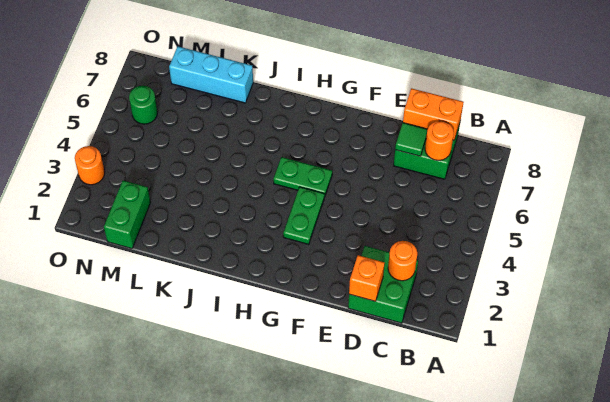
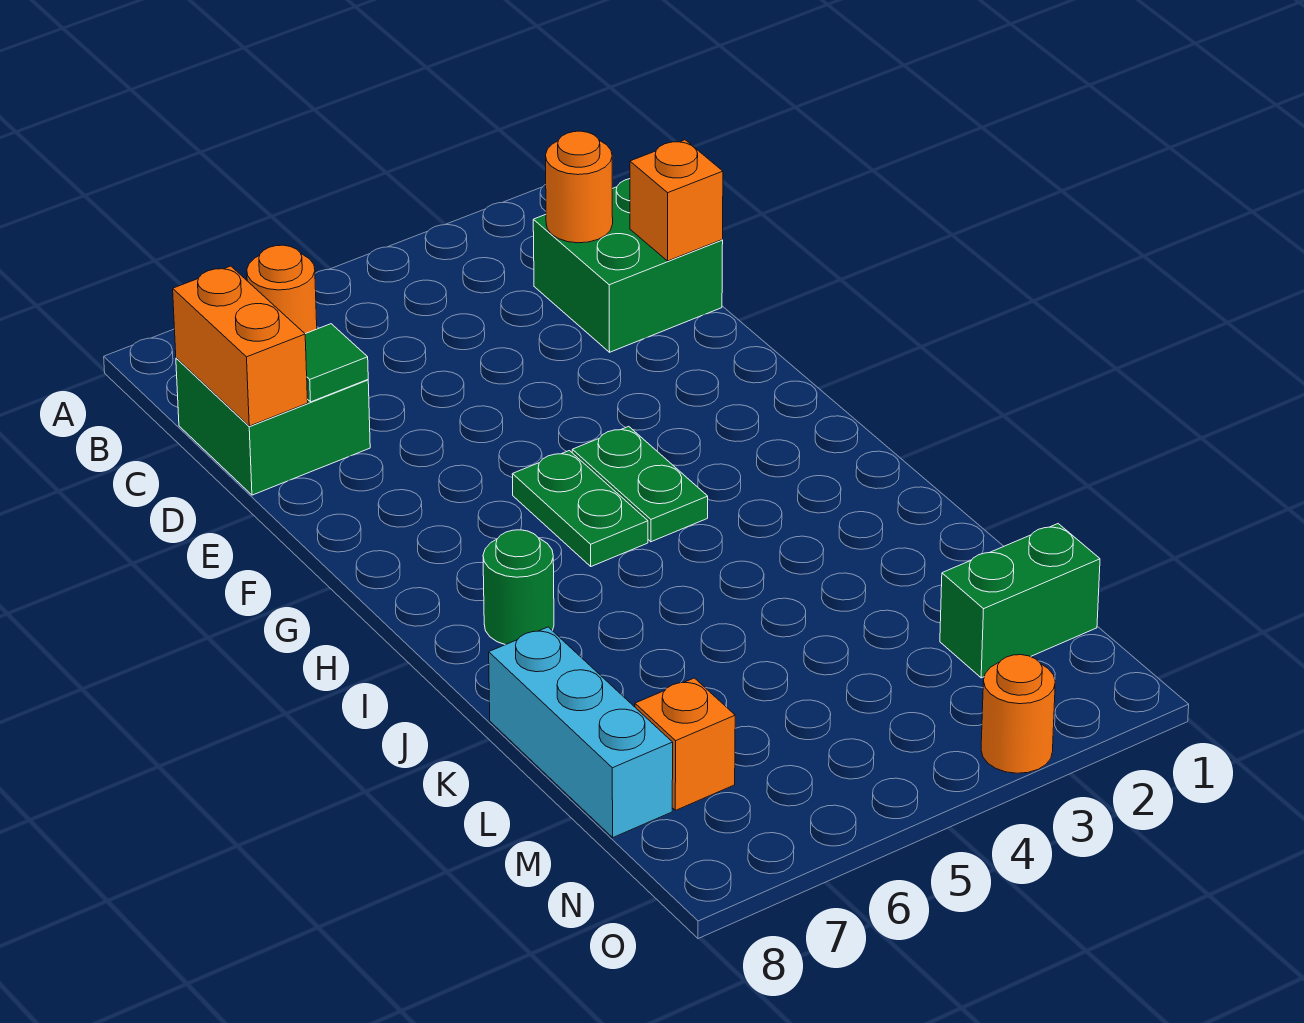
green plate G3:G4 level 1 -> green plate G4:H4 level 1
none -> orange brick M7 level 1
green round brick N6 level 1 -> green round brick I7 level 1

